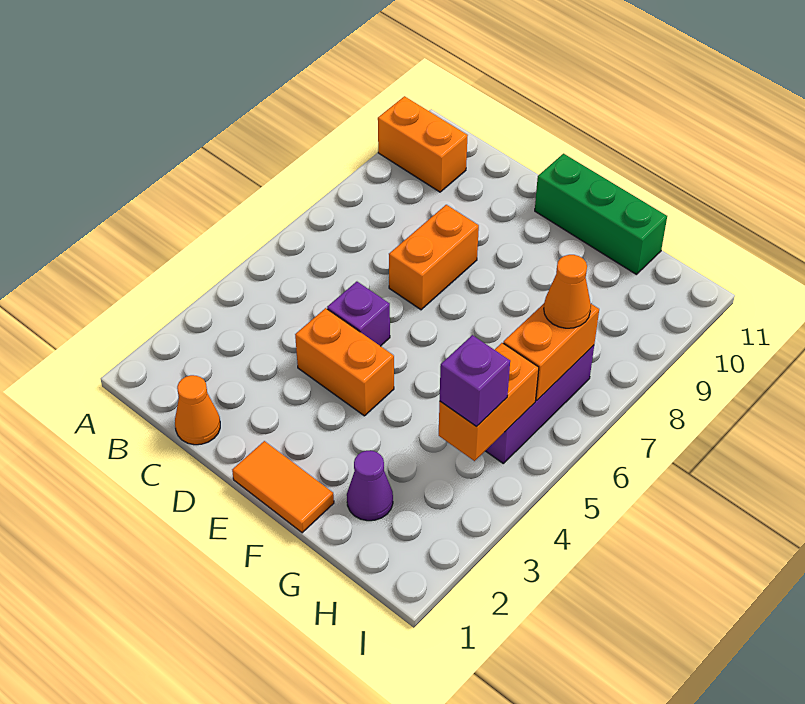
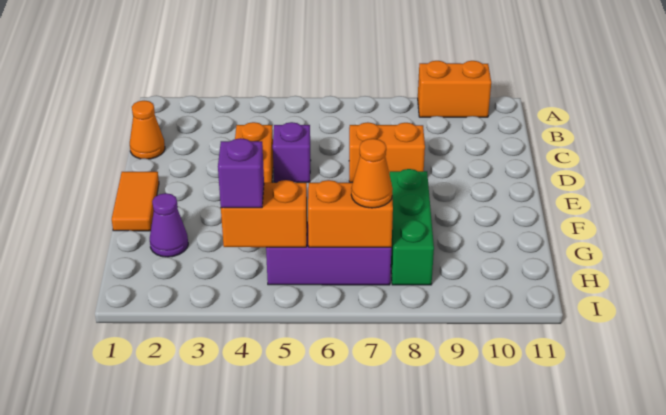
orange brick A10:B10 level 1 -> orange brick A9:A10 level 1
green brick E11:G11 level 1 -> green brick F8:H8 level 1

